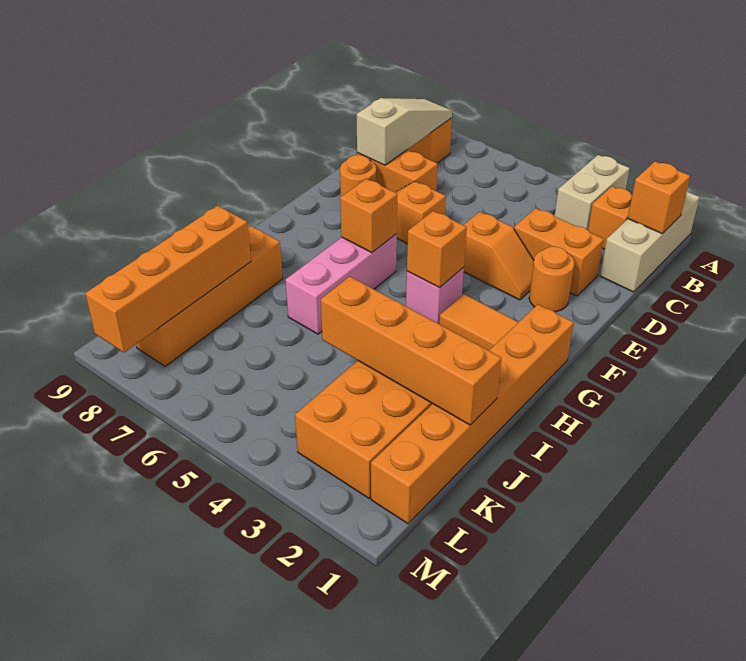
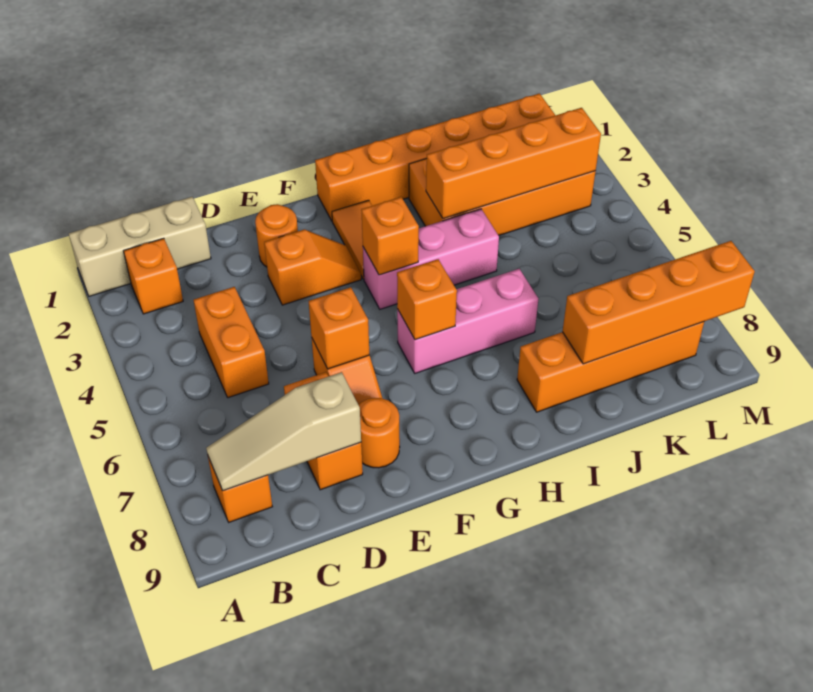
tan brick A3:B3 level 1 -> none
orange brick B1 level 2 -> orange brick E6 level 2
orange brick D2:D3 level 1 -> orange brick C4:C5 level 1
orange slope E3:E4 level 1 top 4 -> orange slope E3:F3 level 1 top E
pink brick G4 level 1 -> pink brick G4:I4 level 1
orange brick J1:J4 level 2 -> orange brick I3:L3 level 2

